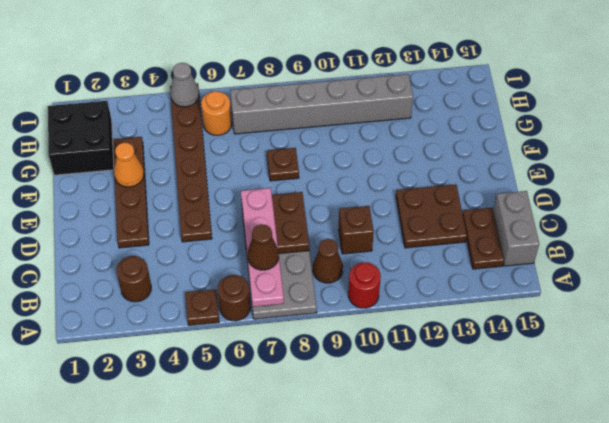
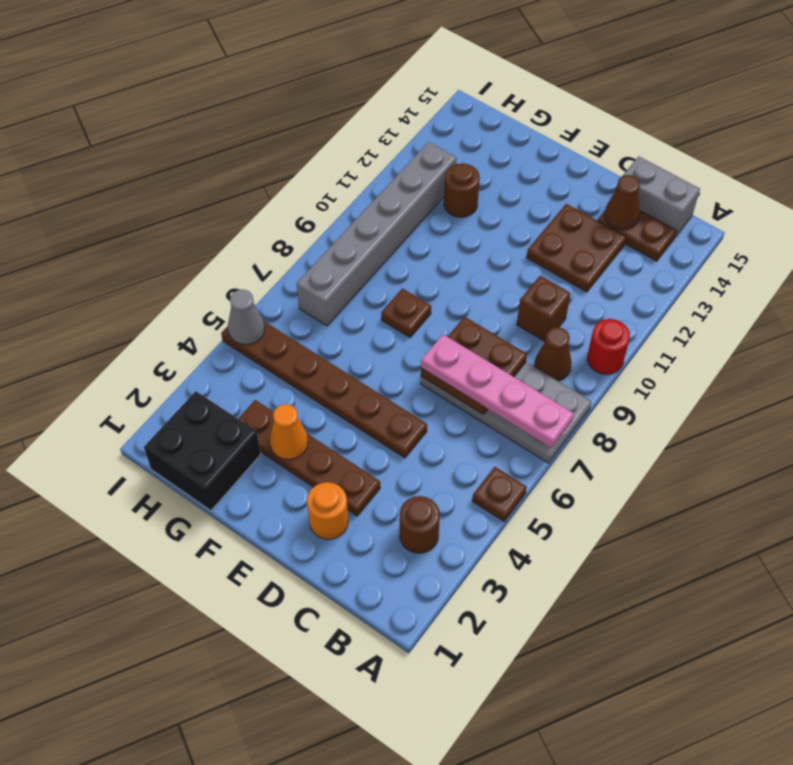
brown round brick A6 level 1 -> brown round brick G12 level 1
brown cone B7 level 4 -> brown cone C14 level 2
orange round brick H6 level 1 -> orange round brick D2 level 1

